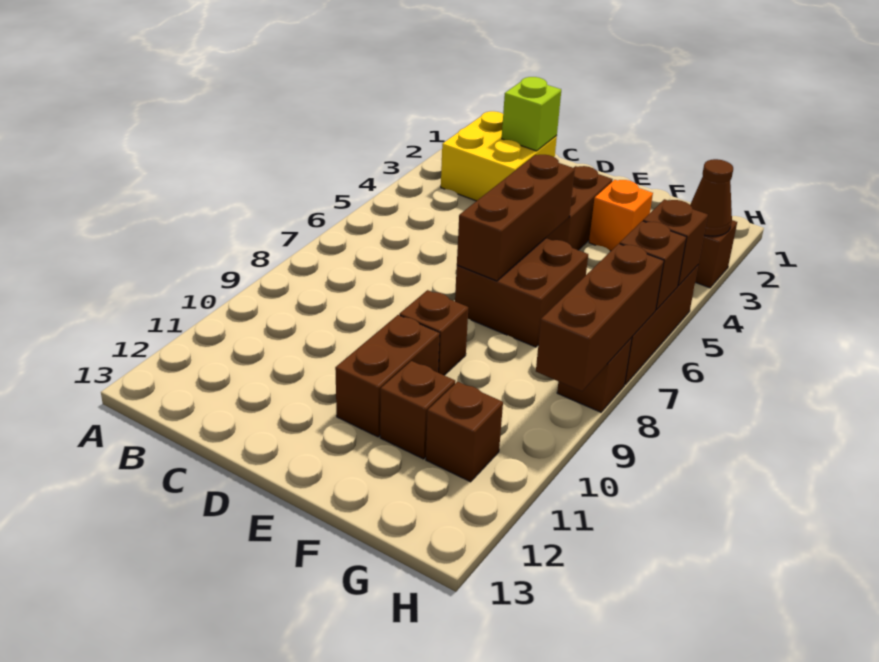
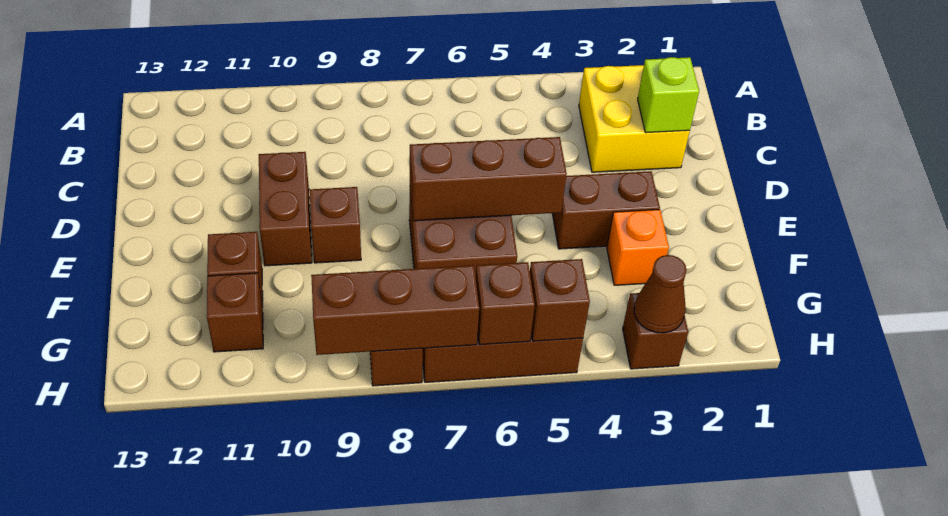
brown brick E10:E11 level 1 -> brown brick D10:E10 level 1

